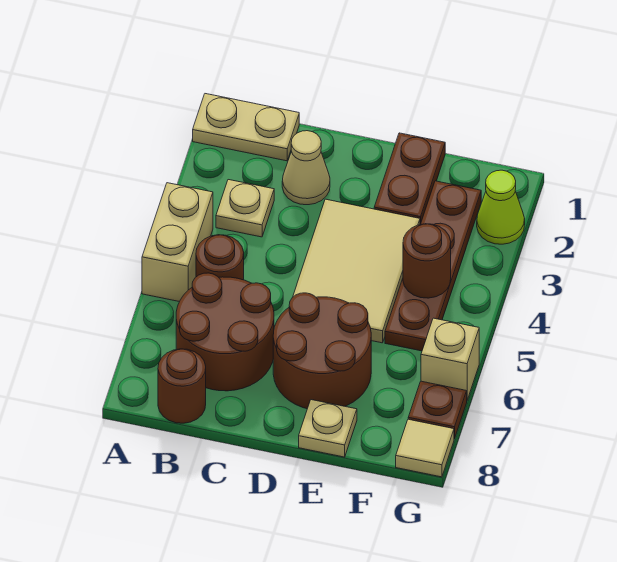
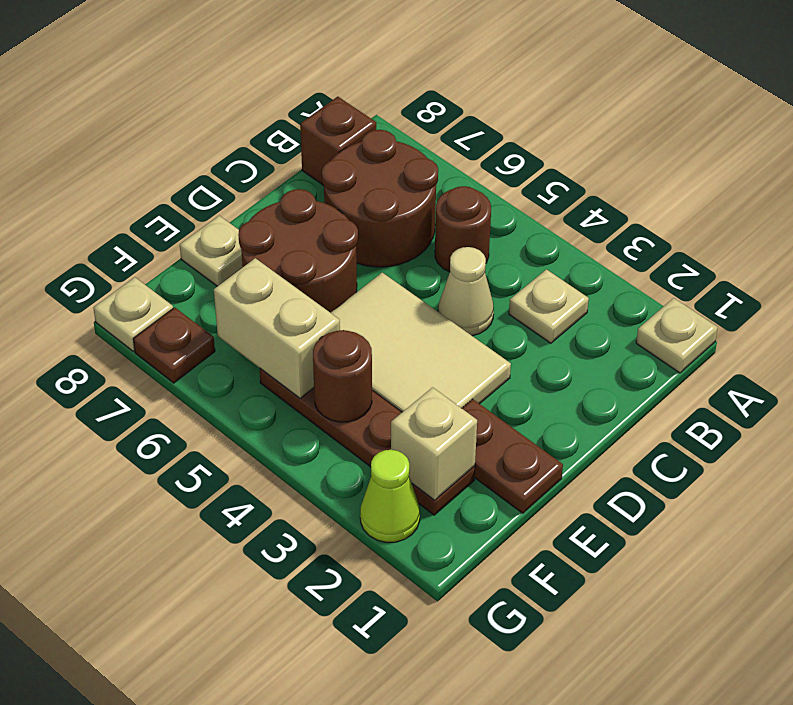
tan plate A1:B1 level 1 -> tan plate A1 level 1
tan brick A4:A5 level 1 -> tan brick F5:F6 level 2
brown round brick B8 level 1 -> brown brick B8 level 1
tan cone C2 level 1 -> tan cone C4 level 1
tan brick G6 level 1 -> tan brick F2 level 2
tan tile G8 level 1 -> tan plate G8 level 1

